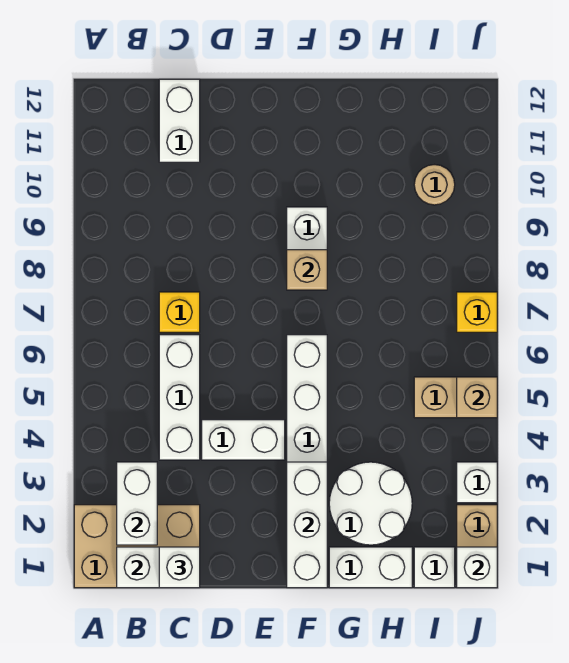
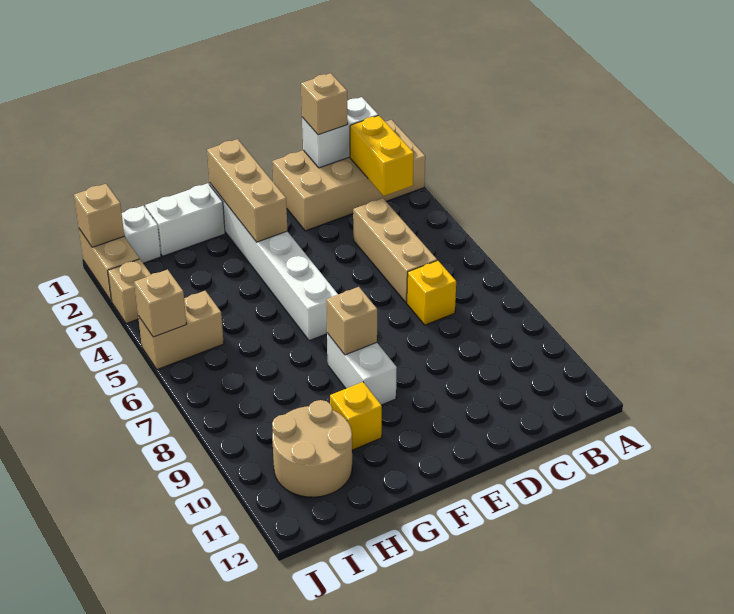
tan brick A1:C2 level 1 -> tan brick A1:D2 level 1
white brick B2:B3 level 2 -> yellow brick B2:B3 level 2
white brick C1 level 3 -> tan brick C1 level 3
white brick C4:C6 level 1 -> tan brick C4:C6 level 1
white brick C11:C12 level 1 -> none
white brick D4:E4 level 1 -> none
white brick F1:F3 level 2 -> tan brick F1:F3 level 2
white round brick G2:H3 level 1 -> none
tan round brick I10 level 1 -> tan round brick H10:I11 level 1
white brick J1 level 2 -> tan brick J1 level 2
white brick J3 level 1 -> tan brick J3 level 1
yellow brick J7 level 1 -> yellow brick G10 level 1

